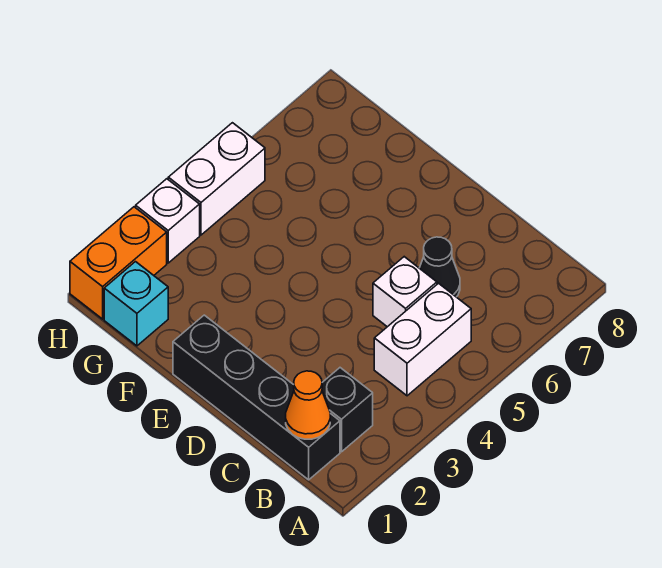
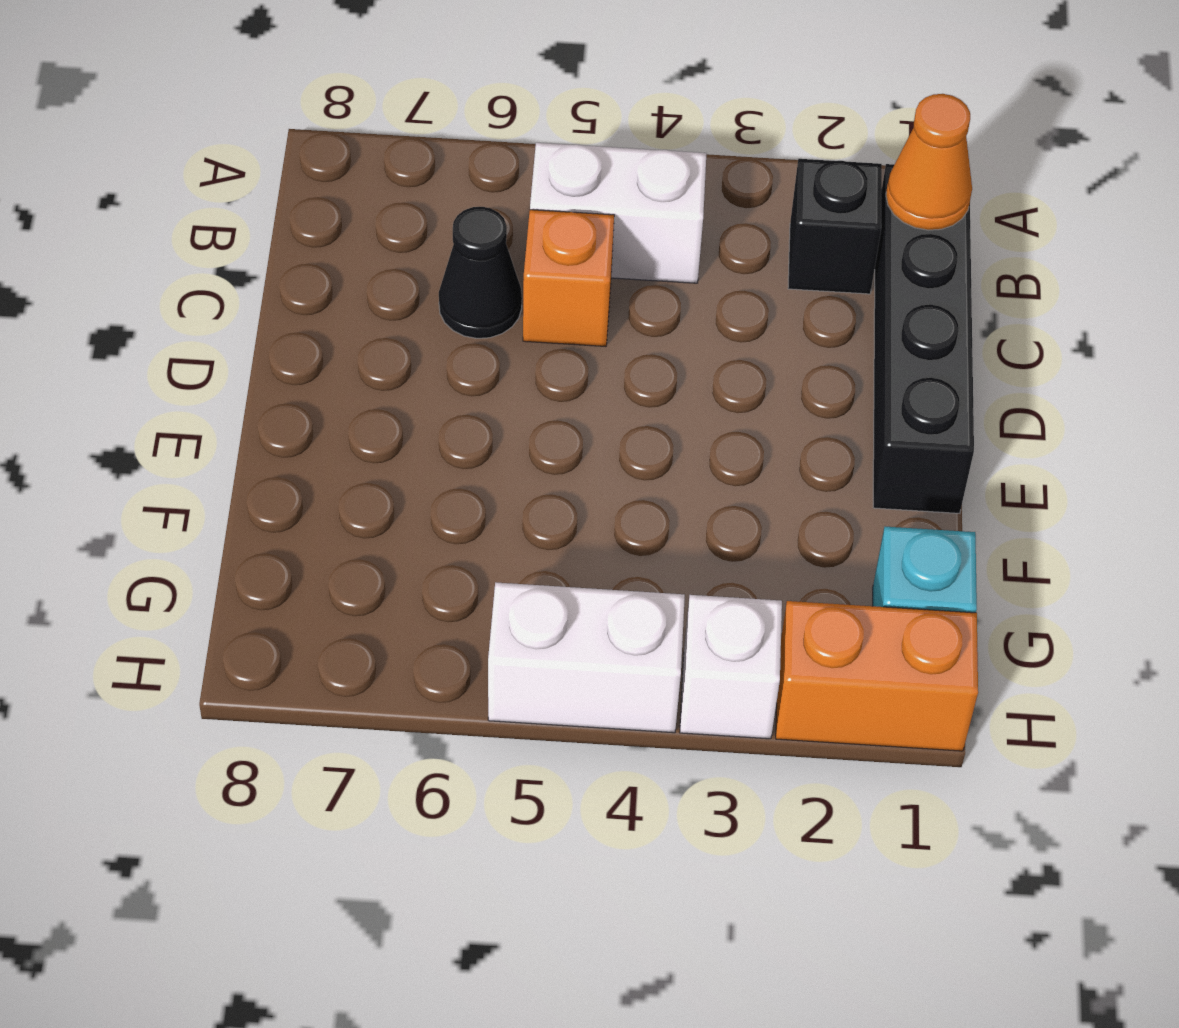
white brick C5 level 1 -> orange brick C5 level 1

